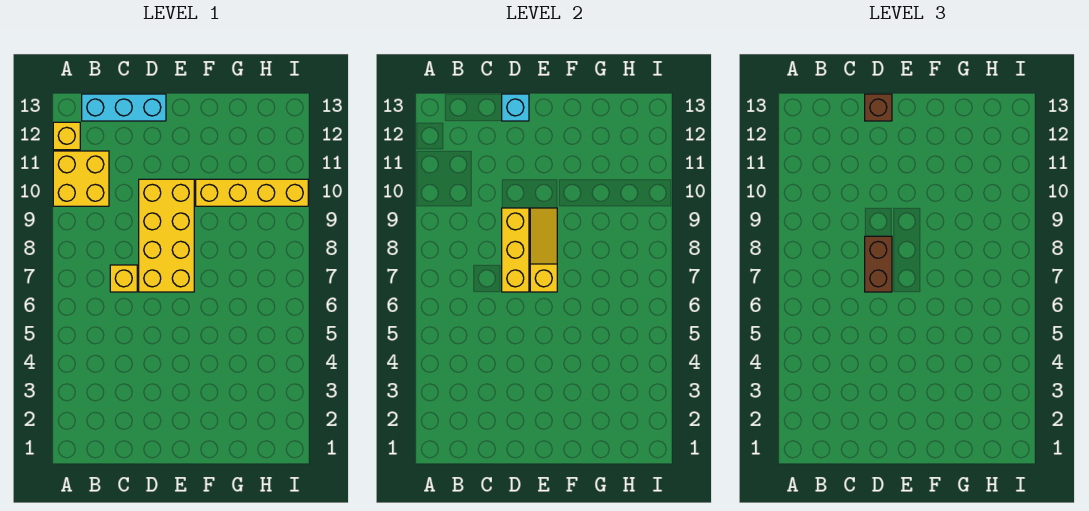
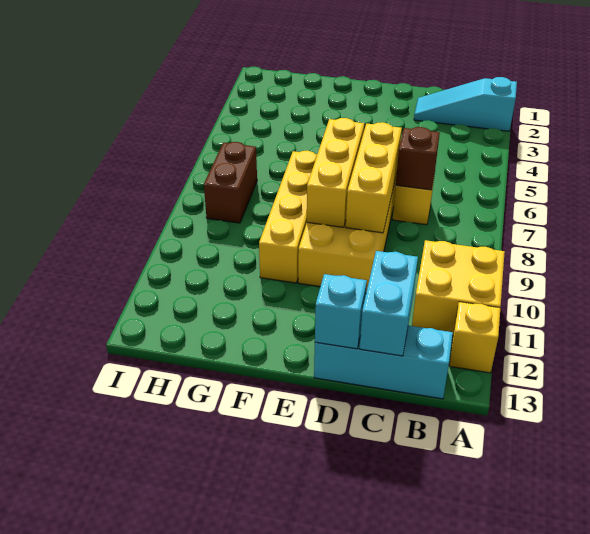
none -> cyan slope A2:C2 level 1 top A
none -> cyan brick C12:C13 level 2
brown brick D7:D8 level 3 -> brown brick H7:H8 level 1
brown brick D13 level 3 -> brown brick C7 level 2
yellow slope E7:E9 level 2 top 7 -> yellow brick E7:E9 level 2
yellow brick F10:I10 level 1 -> yellow brick F7:F10 level 1

